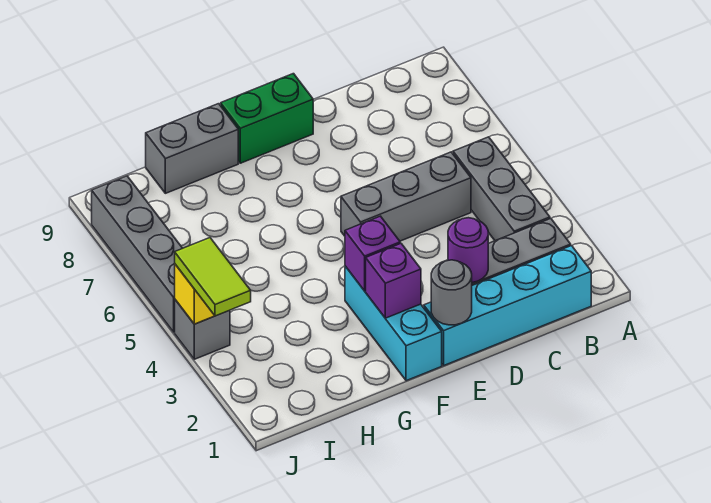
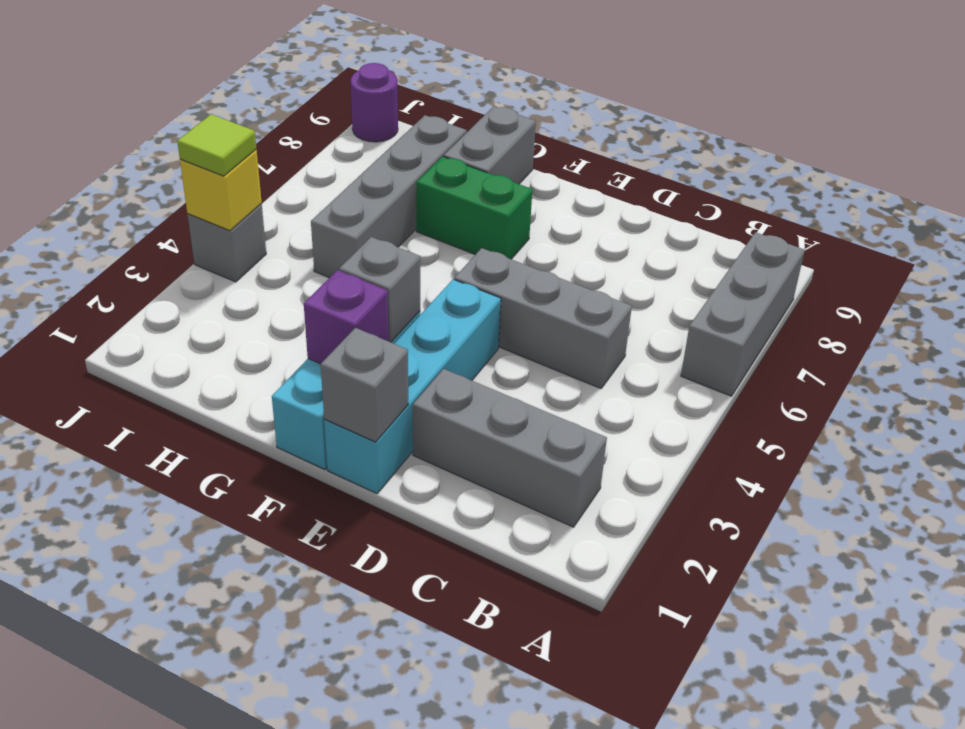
cyan brick B1:E1 level 1 -> cyan brick E1:E4 level 1
grey brick B3:B5 level 1 -> grey brick A6:A8 level 1
purple round brick D2 level 2 -> purple round brick J9 level 1
grey round brick E1 level 2 -> grey brick E1 level 2
green brick E9:F9 level 1 -> green brick F7:G7 level 1
purple brick F3 level 2 -> grey brick F3 level 2
grey brick G9:H9 level 1 -> grey brick G8:G9 level 1
lime tile J3:J4 level 3 -> lime tile J4 level 3
grey brick J5:J8 level 1 -> grey brick H5:H8 level 1

